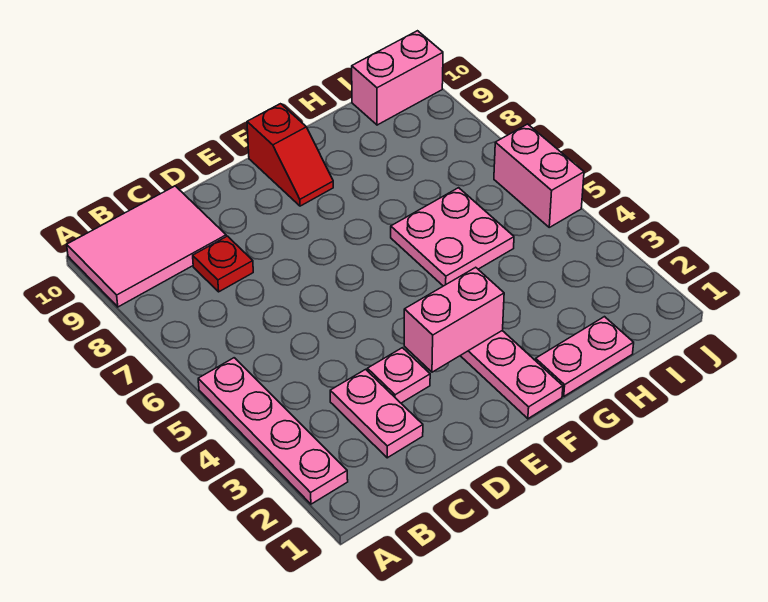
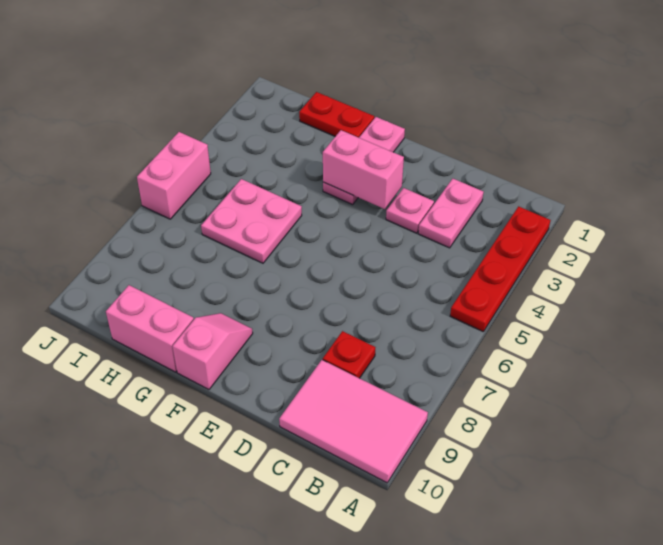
pink plate A2:A5 level 1 -> red plate A2:A5 level 1
red slope F9:F10 level 1 top 10 -> pink slope F9:F10 level 1 top 10
pink plate G1:H1 level 1 -> red plate G1:H1 level 1
pink brick I10:J10 level 1 -> pink brick G10:H10 level 1

